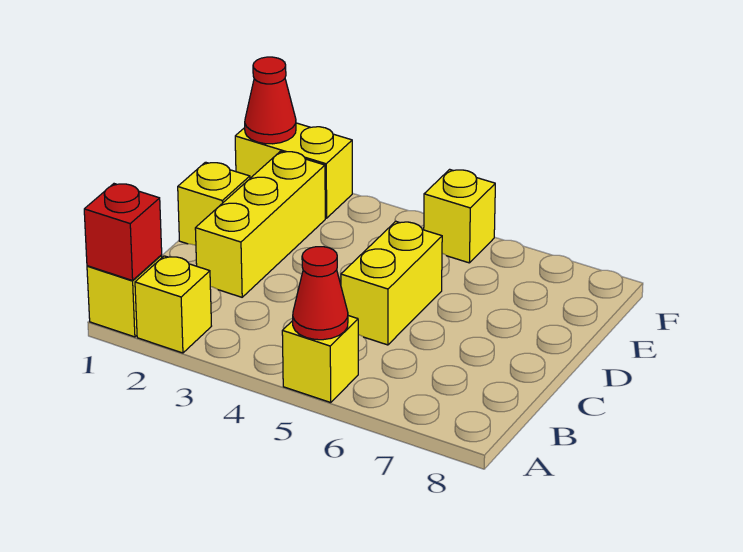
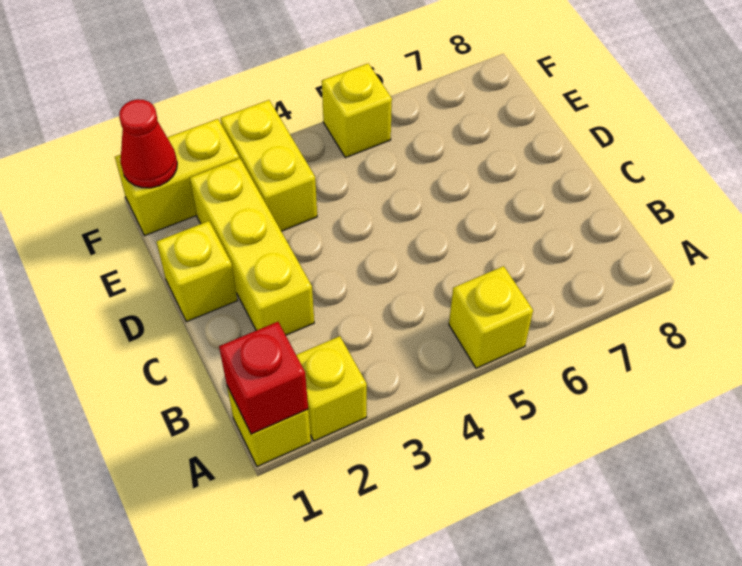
red cone A5 level 2 -> none
yellow brick C5:D5 level 1 -> yellow brick E3:F3 level 1

